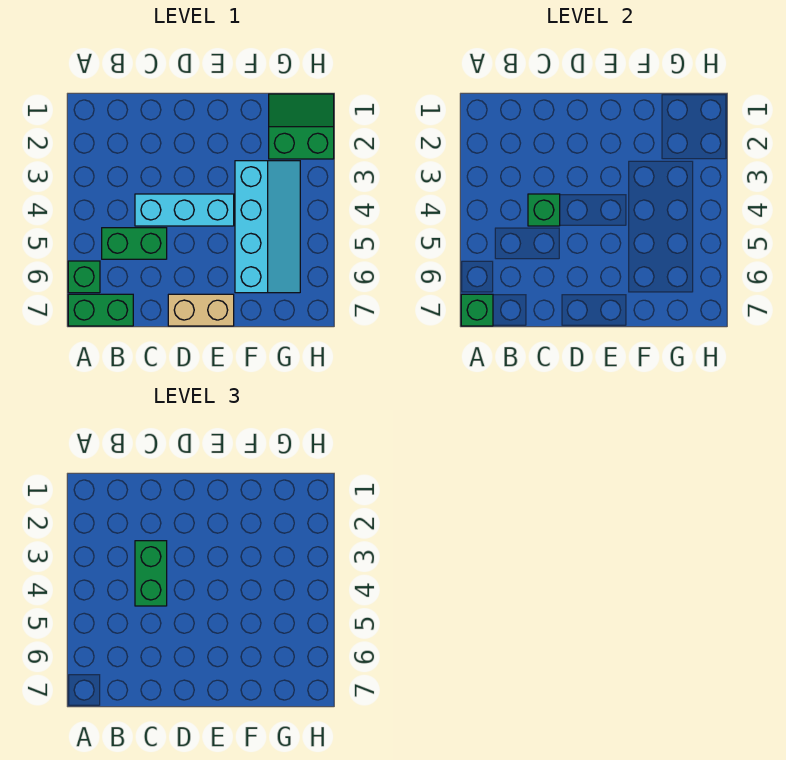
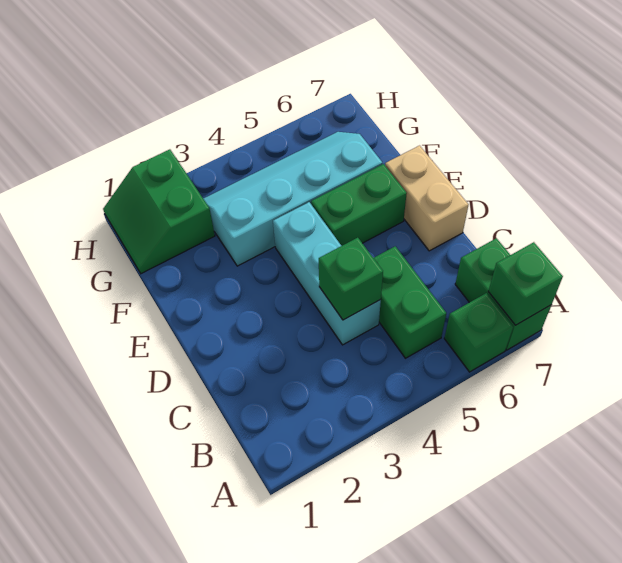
green brick C3:C4 level 3 -> green brick E5:E6 level 1

